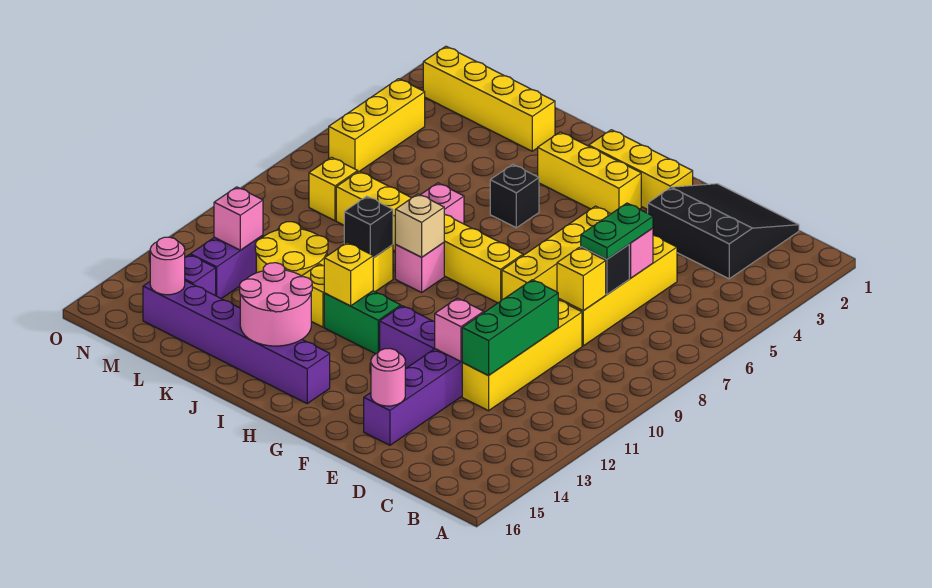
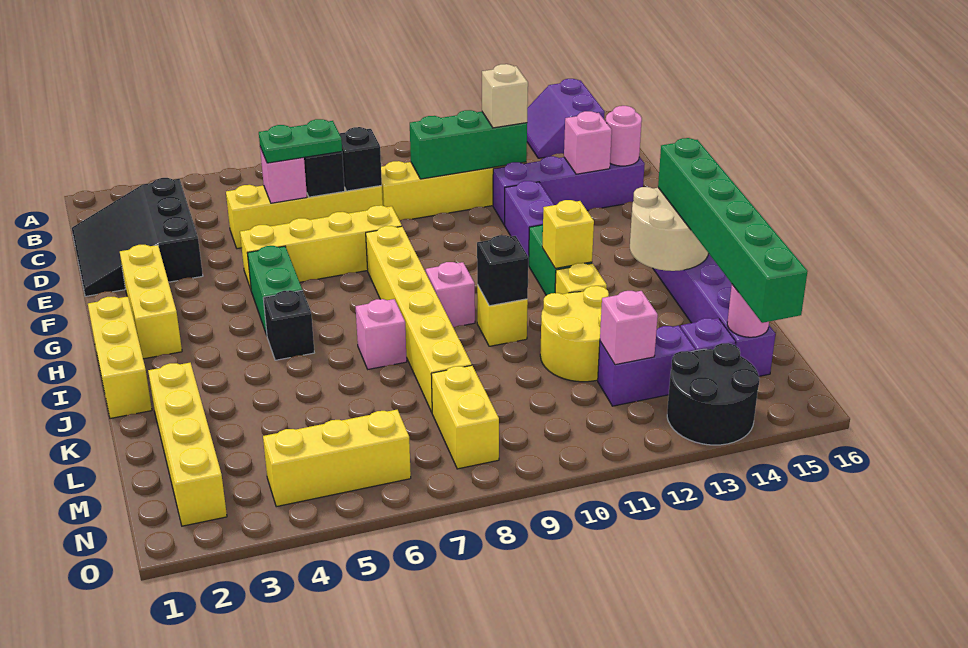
none -> purple slope A14:B15 level 1 top 15
yellow brick D8 level 2 -> black brick D8 level 2
pink brick E12 level 2 -> pink brick E14 level 2
yellow brick G3:I3 level 1 -> yellow brick H1:J1 level 1
none -> green brick G5:H5 level 1
tan brick I9 level 2 -> tan brick D12 level 3
pink round brick I14:J15 level 2 -> tan round brick I14:J15 level 2
none -> green brick I15:N15 level 3
yellow brick M8 level 1 -> yellow brick M8:N8 level 1
none -> black round brick N13:O14 level 1

